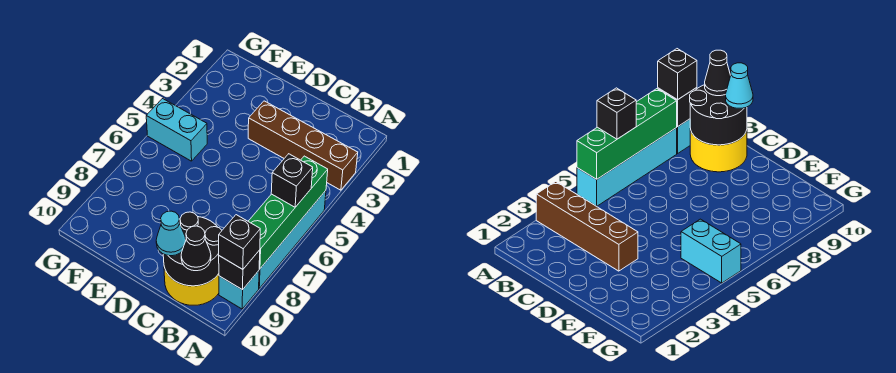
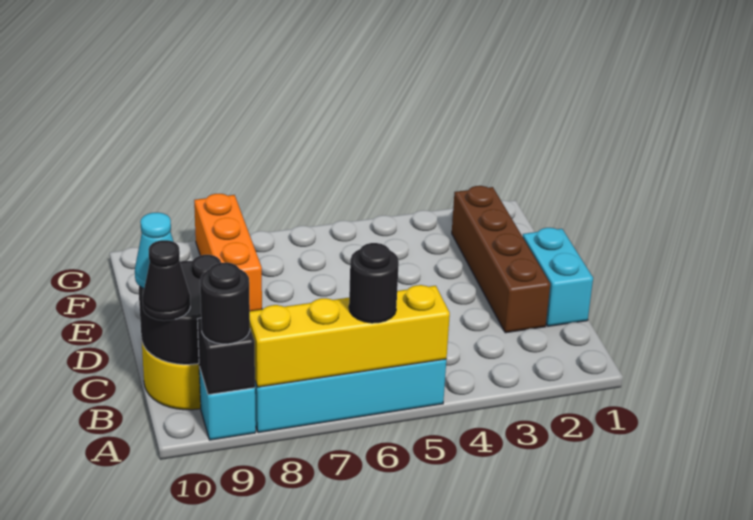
brown brick A3:D3 level 1 -> brown brick C2:F2 level 1
green brick A5:A8 level 2 -> yellow brick A5:A8 level 2
black brick A6 level 3 -> black round brick A6 level 3
black brick A9 level 3 -> black round brick A9 level 3
none -> orange brick E8:G8 level 1
cyan brick F5:G5 level 1 -> cyan brick C1:D1 level 1

